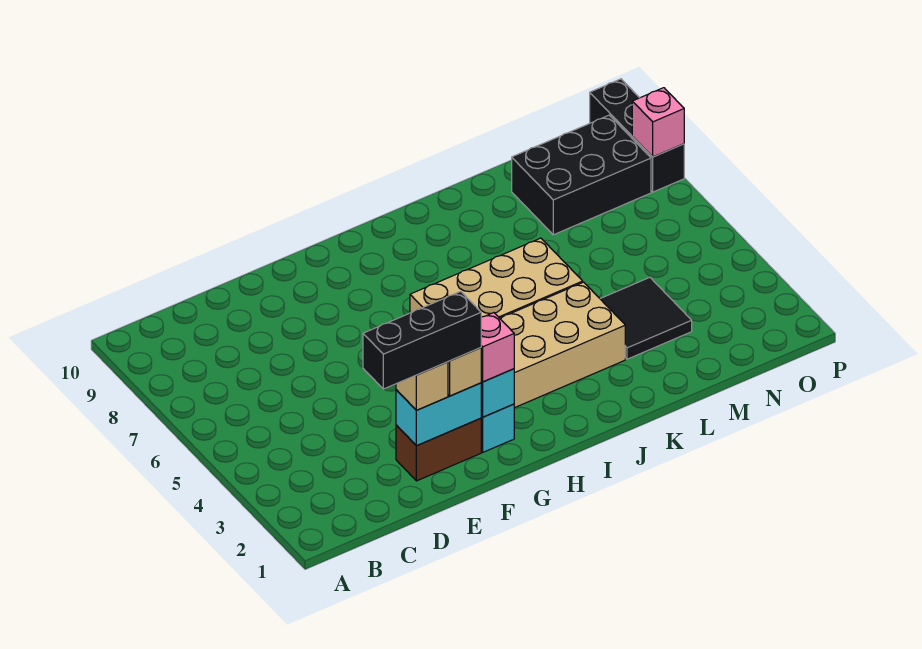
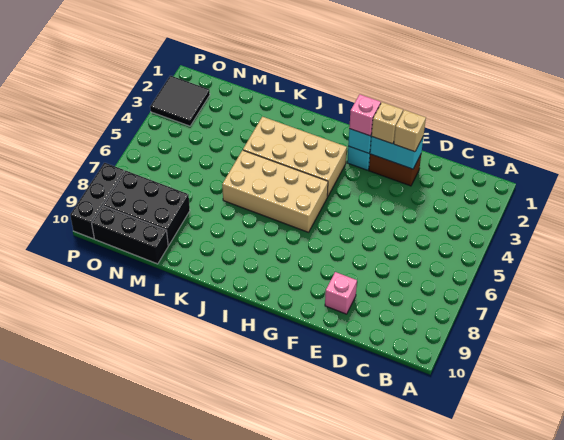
black brick D2:F2 level 4 -> black brick M10:O10 level 1
black tile L3:M4 level 1 -> black tile O2:P3 level 1
pink brick P8 level 2 -> pink brick E9 level 1

